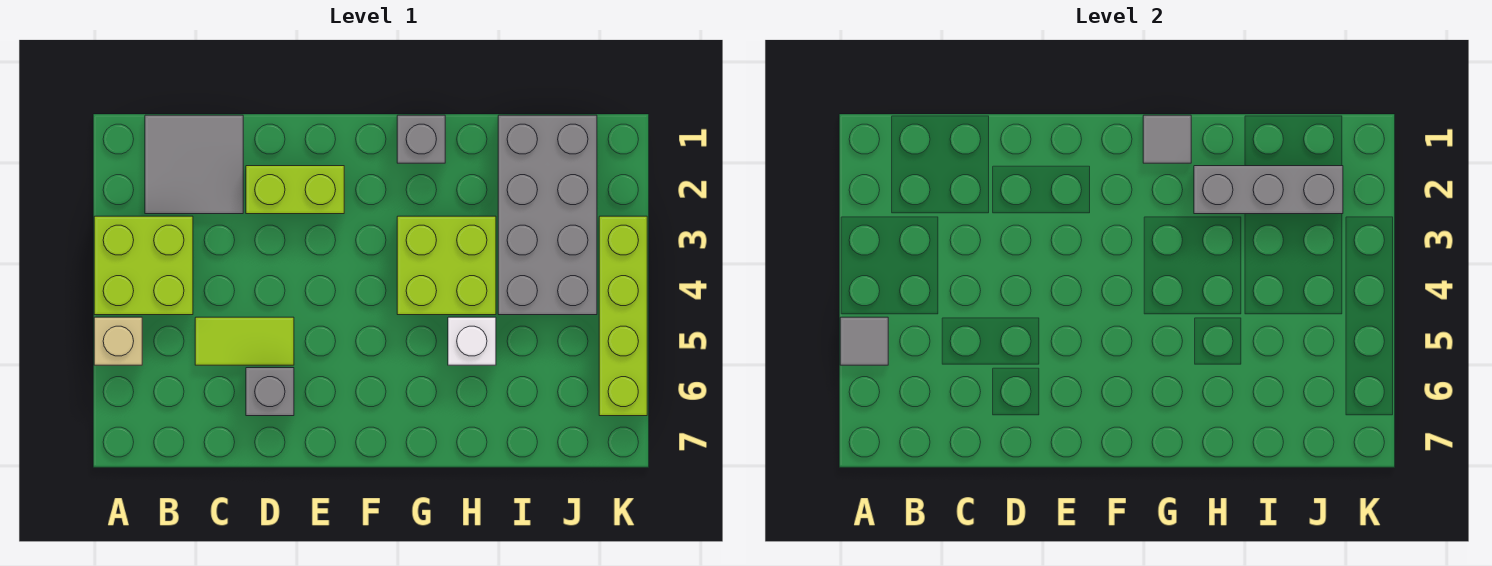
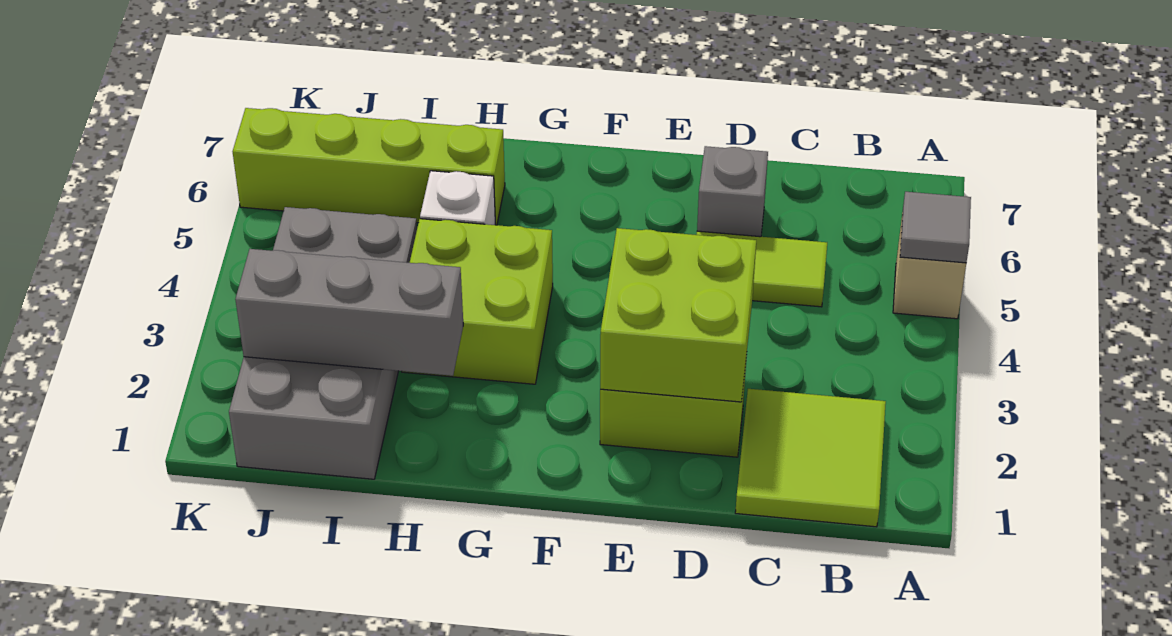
lime brick A3:B4 level 1 -> lime brick D2:E3 level 2
grey tile B1:C2 level 1 -> lime tile B1:C2 level 1
grey brick G1 level 1 -> none
grey tile G1 level 2 -> none
lime brick K3:K6 level 1 -> lime brick H6:K6 level 1

